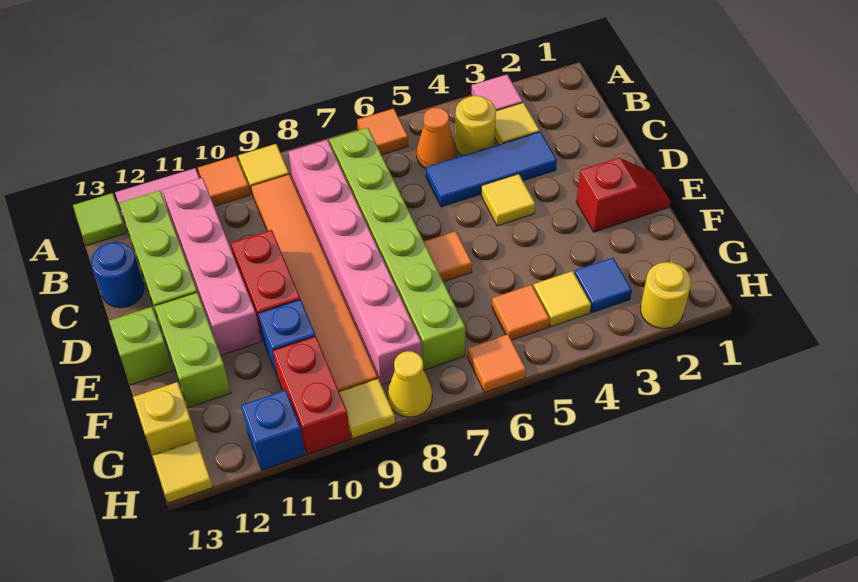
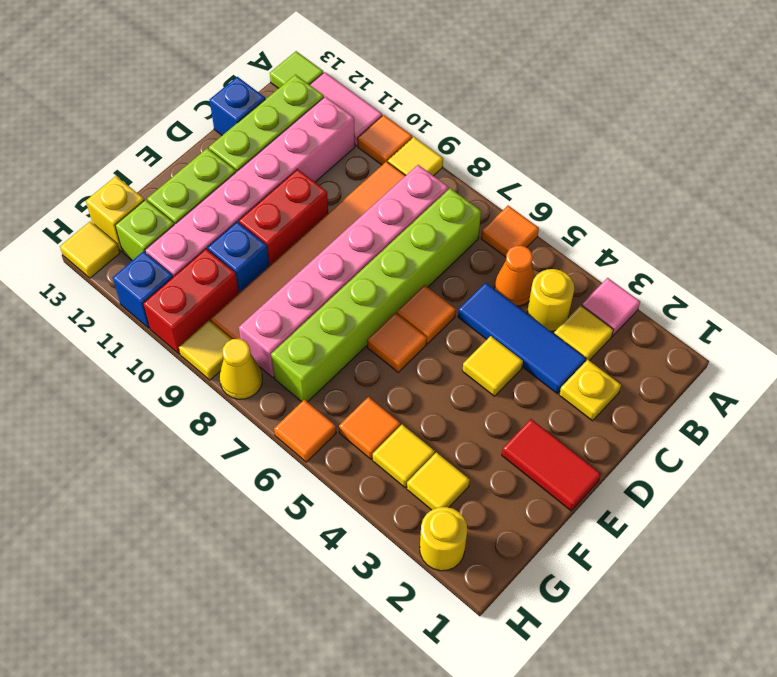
pink brick B11:E11 level 1 -> pink brick B11:G11 level 1
none -> yellow plate C2 level 1
blue round brick C13 level 1 -> blue brick C13 level 1
none -> orange tile D6 level 1
red slope E1:E2 level 1 top 2 -> red tile E1:E2 level 1
lime brick E13 level 1 -> lime brick G12 level 1
blue tile G3 level 1 -> yellow tile G3 level 1

